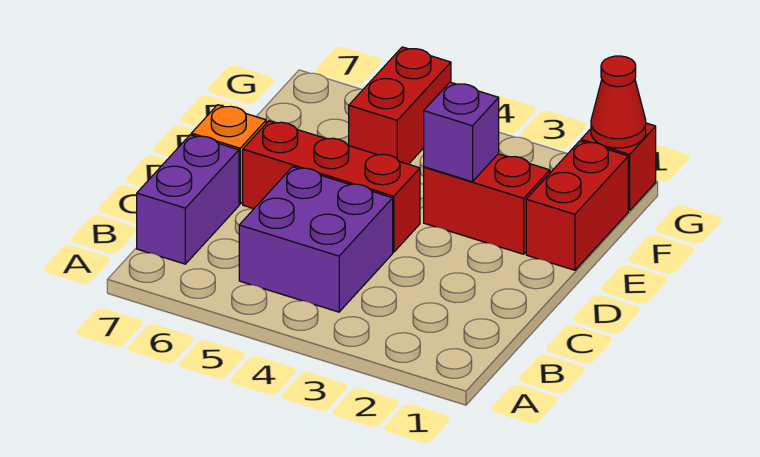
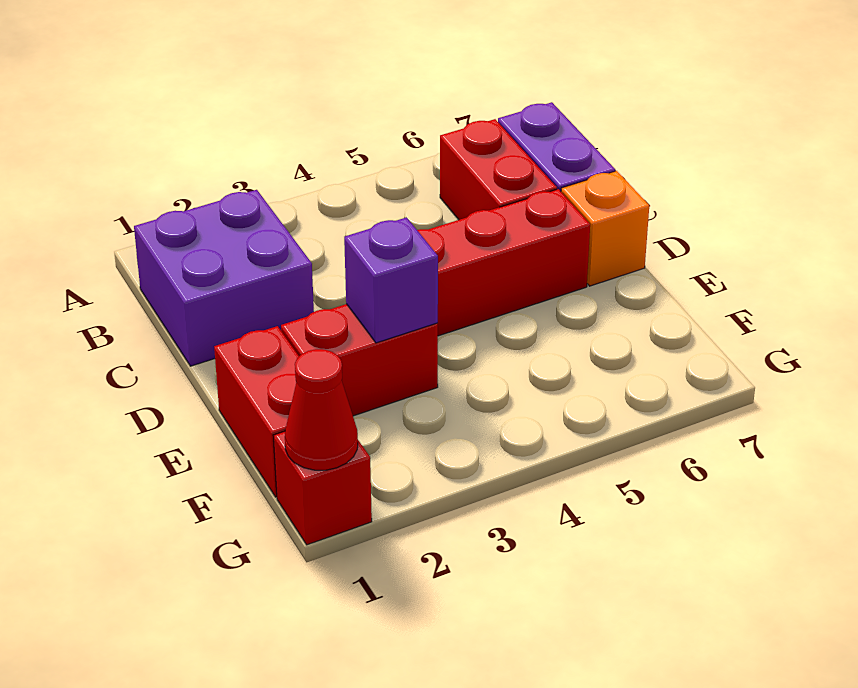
purple brick B4:C5 level 1 -> purple brick B1:C2 level 1
red brick F5:G5 level 1 -> red brick B6:C6 level 1

